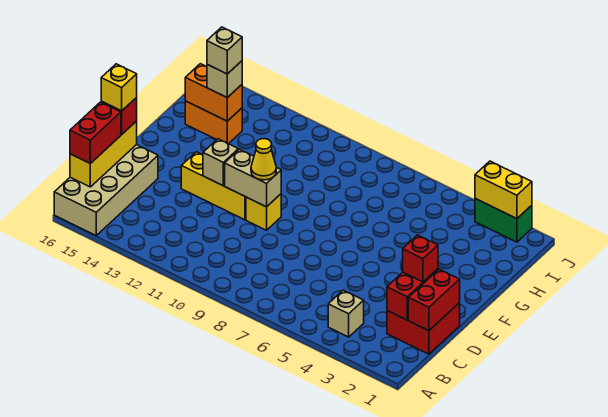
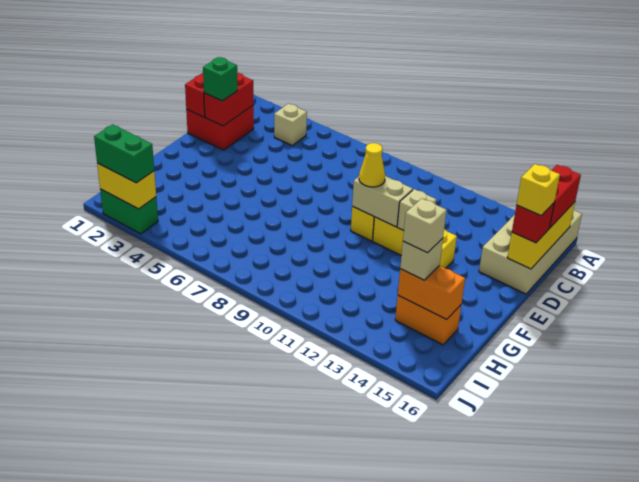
red brick D2 level 3 -> green brick D2 level 3
none -> green brick J2:J3 level 3

